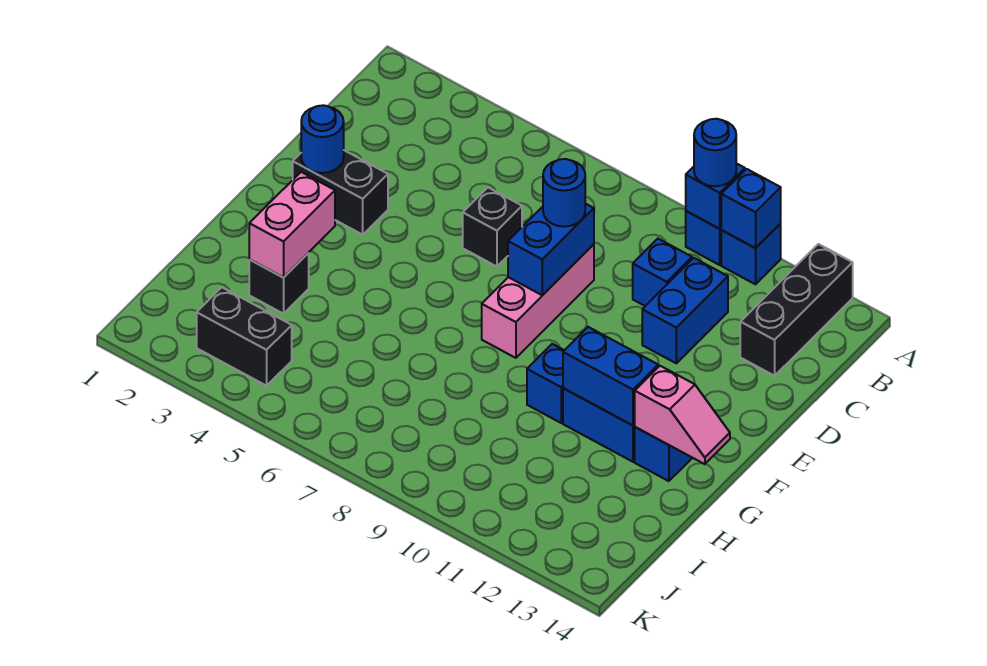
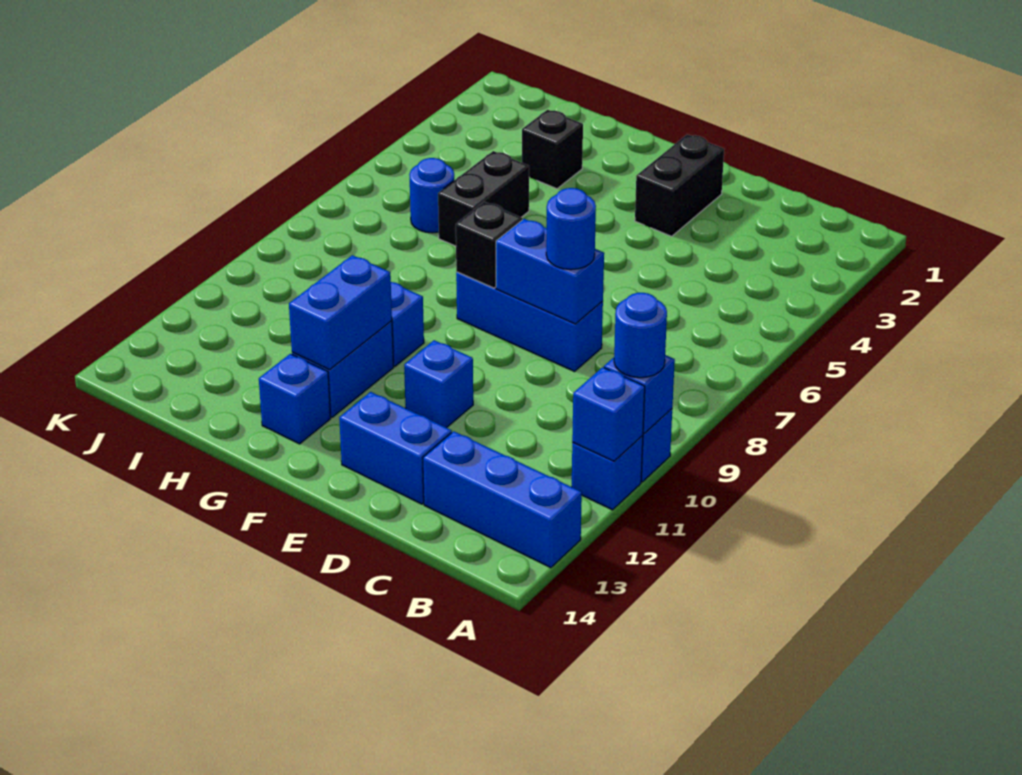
black brick A13:C13 level 1 -> blue brick A13:C13 level 1
blue brick C10 level 1 -> blue brick E11 level 1
blue brick C11:D11 level 1 -> blue brick D13:E13 level 1
black brick D6 level 1 -> black brick F8 level 2
pink brick D8:F8 level 1 -> blue brick D8:F8 level 1
blue round brick E2 level 2 -> blue round brick I6 level 1
pink brick G3:H3 level 2 -> none
pink slope G13:G14 level 2 top 13 -> none
black brick J3:J4 level 1 -> black brick H5:H6 level 1

